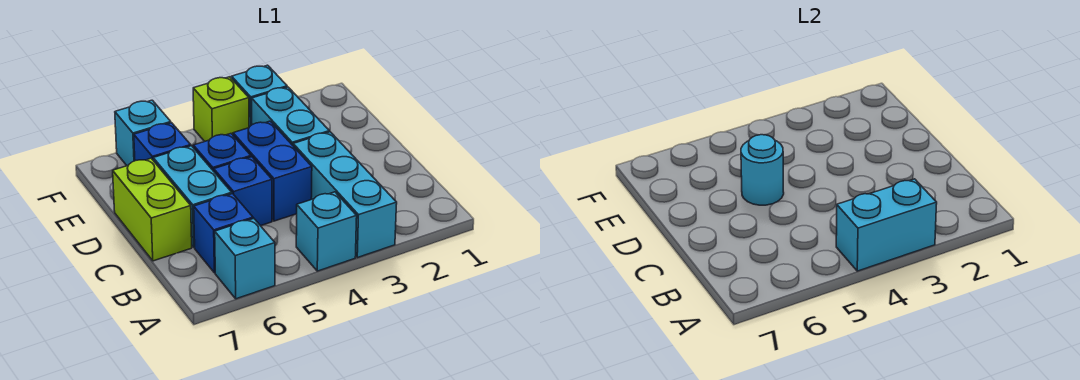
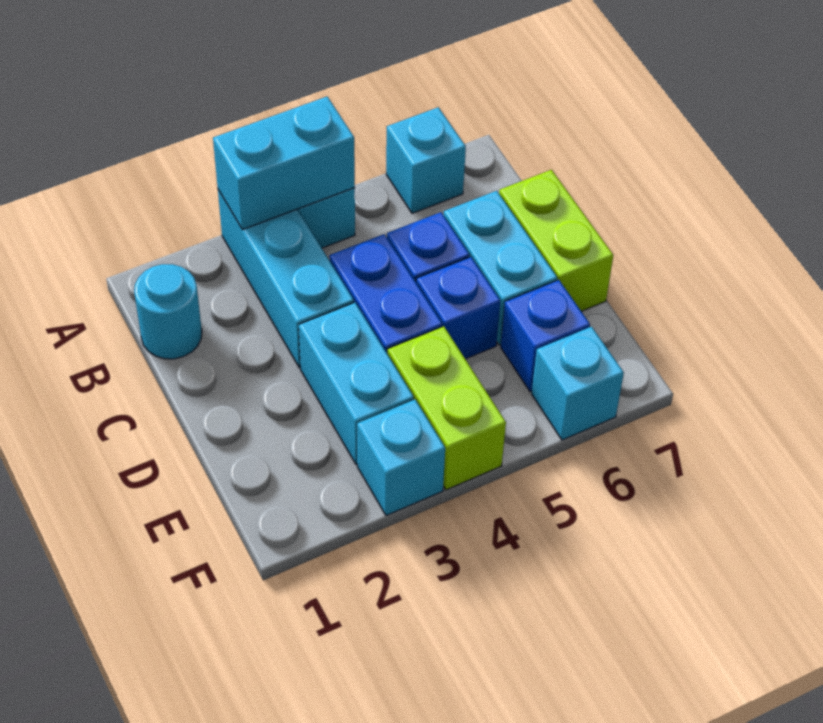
blue brick B6 level 1 -> none
cyan round brick D5 level 2 -> cyan round brick B1 level 1
lime brick F4 level 1 -> lime brick E4:F4 level 1

